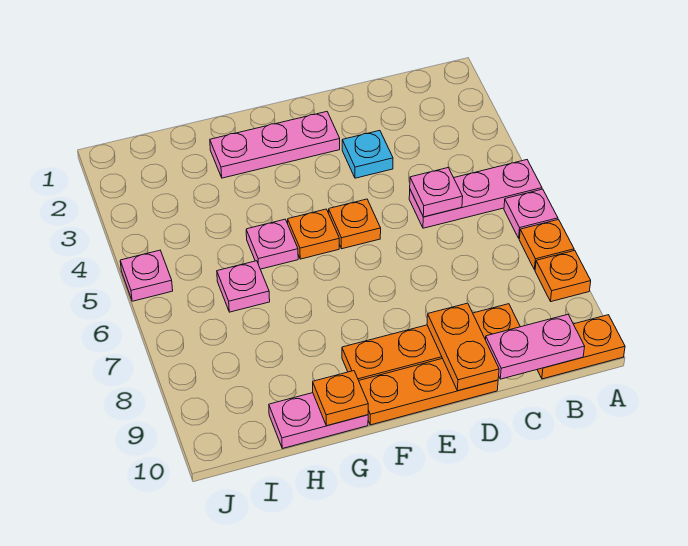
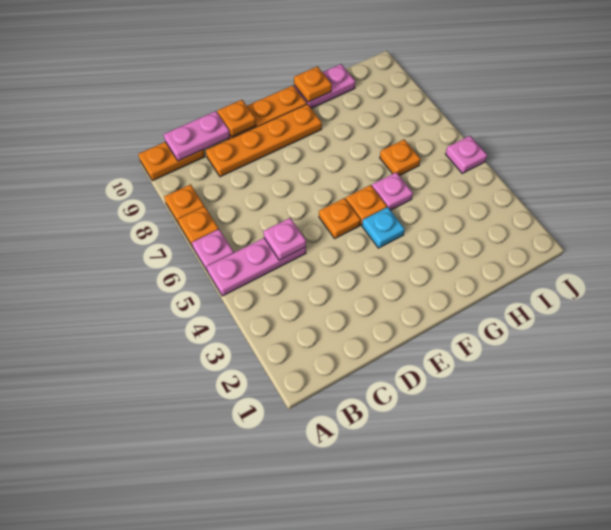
cyan plate D3 level 1 -> cyan plate F4 level 1
orange plate D9:D10 level 2 -> orange plate D10 level 2
pink plate E2:G2 level 1 -> none
pink plate H6 level 1 -> orange plate H6 level 1

